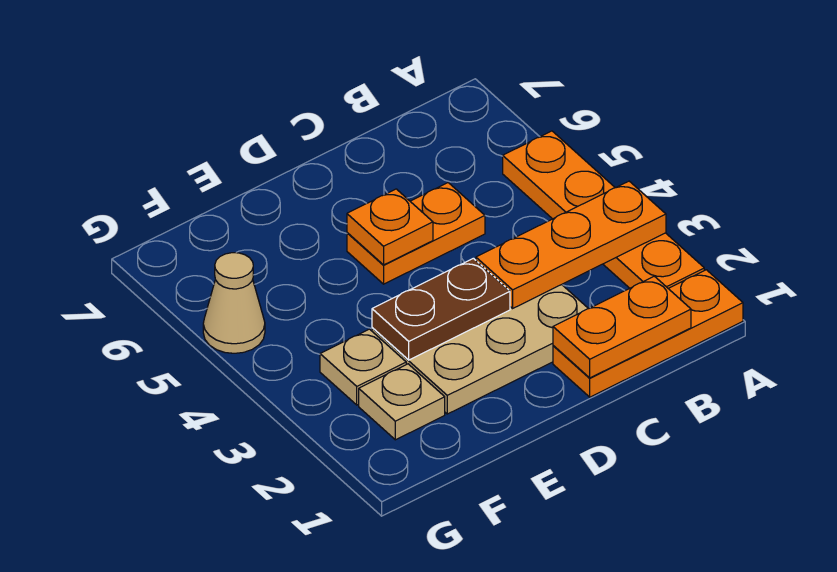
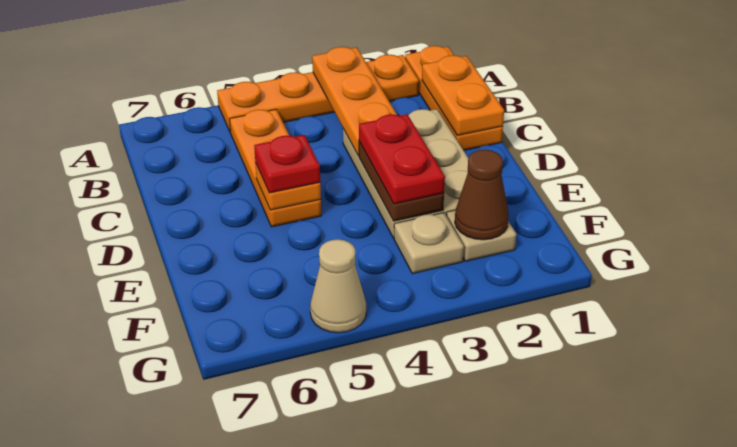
orange plate C5:D5 level 1 -> orange plate B5:D5 level 1
none -> red plate D3:E3 level 3
none -> red plate D5 level 3
none -> brown cone F2 level 2

